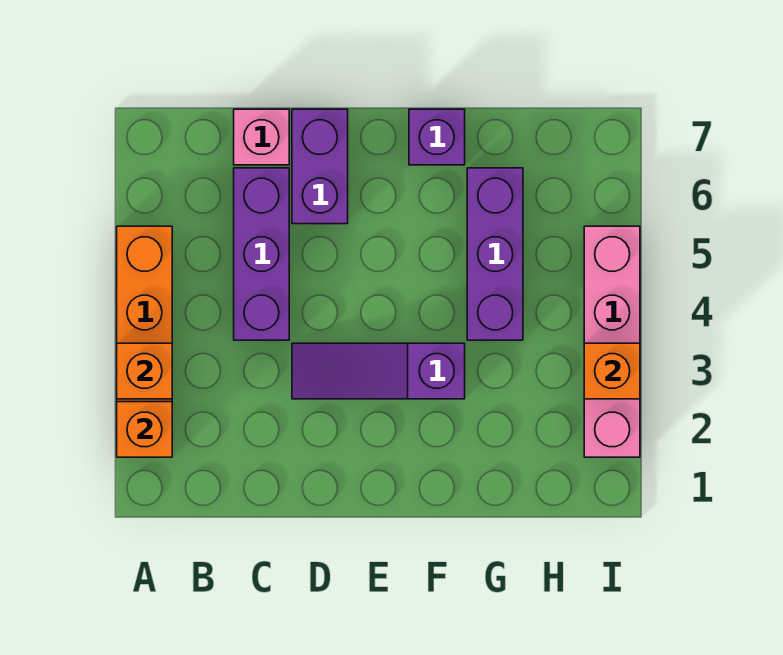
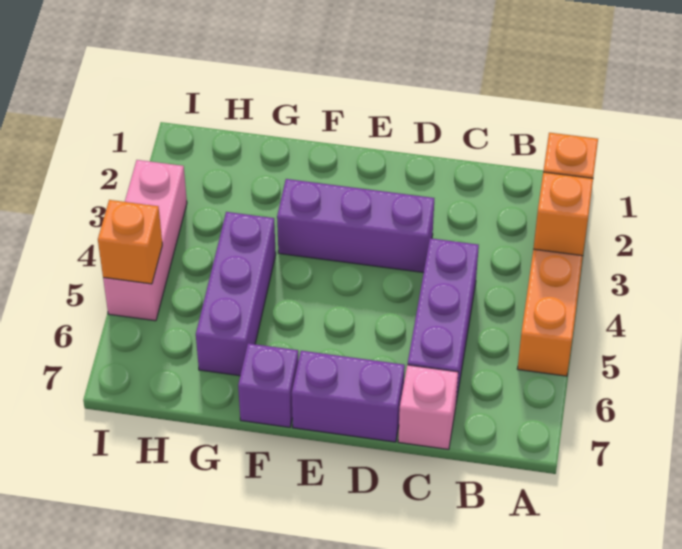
purple slope D3:F3 level 1 top F -> purple brick D3:F3 level 1
purple brick D6:D7 level 1 -> purple brick D7:E7 level 1
pink brick I2:I5 level 1 -> pink brick I3:I5 level 1
orange brick I3 level 2 -> orange brick I5 level 2

